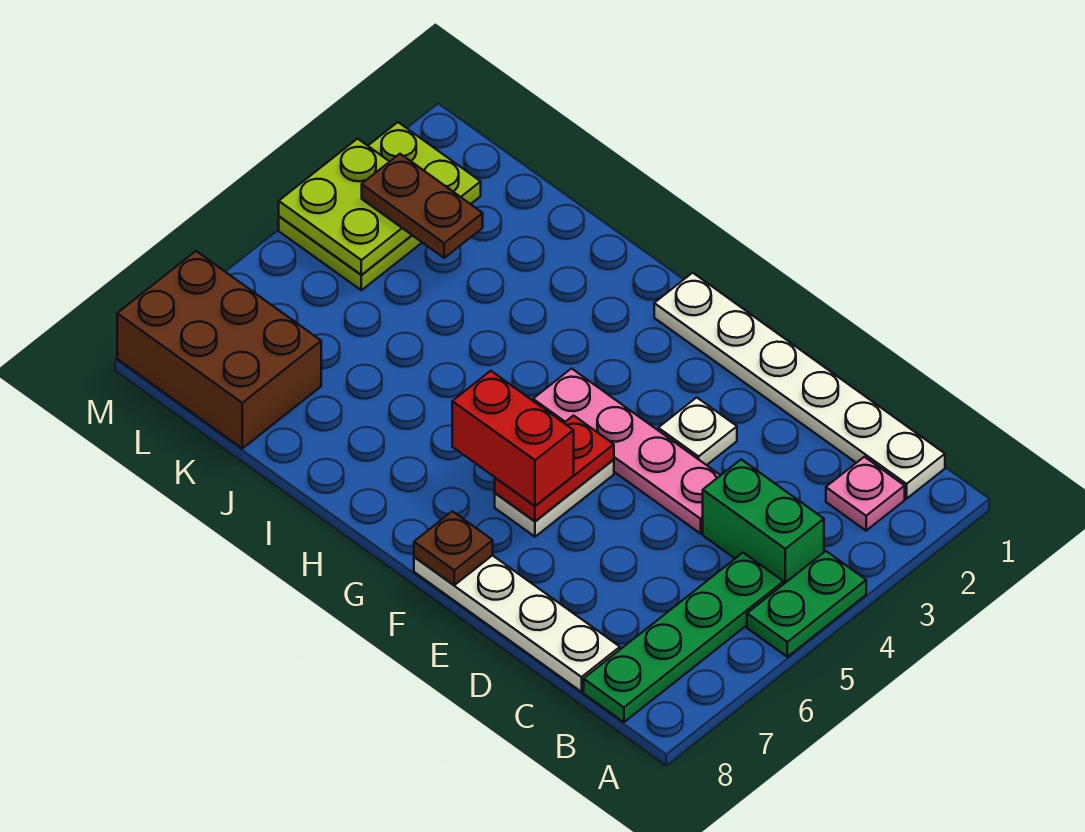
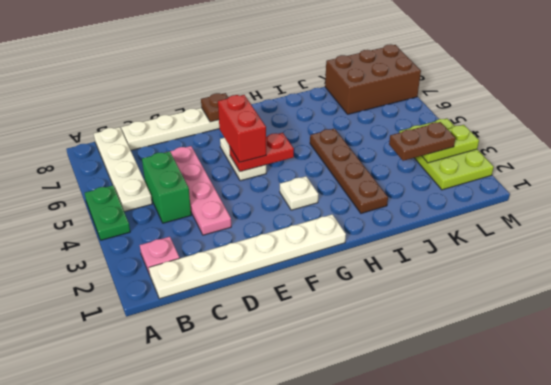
green brick B4:C4 level 1 -> green brick C4:C5 level 1
green plate B5:B8 level 1 -> white plate B5:B8 level 1
pink plate D4:G4 level 1 -> pink plate D3:D6 level 1
white plate E3 level 1 -> white plate G3 level 1
red plate F5:F6 level 2 -> red plate F5:G5 level 2
red brick F6:G6 level 3 -> red brick F5:F6 level 3
none -> brown plate I2:I5 level 1
lime plate L3:M4 level 2 -> lime plate L3:M3 level 2

